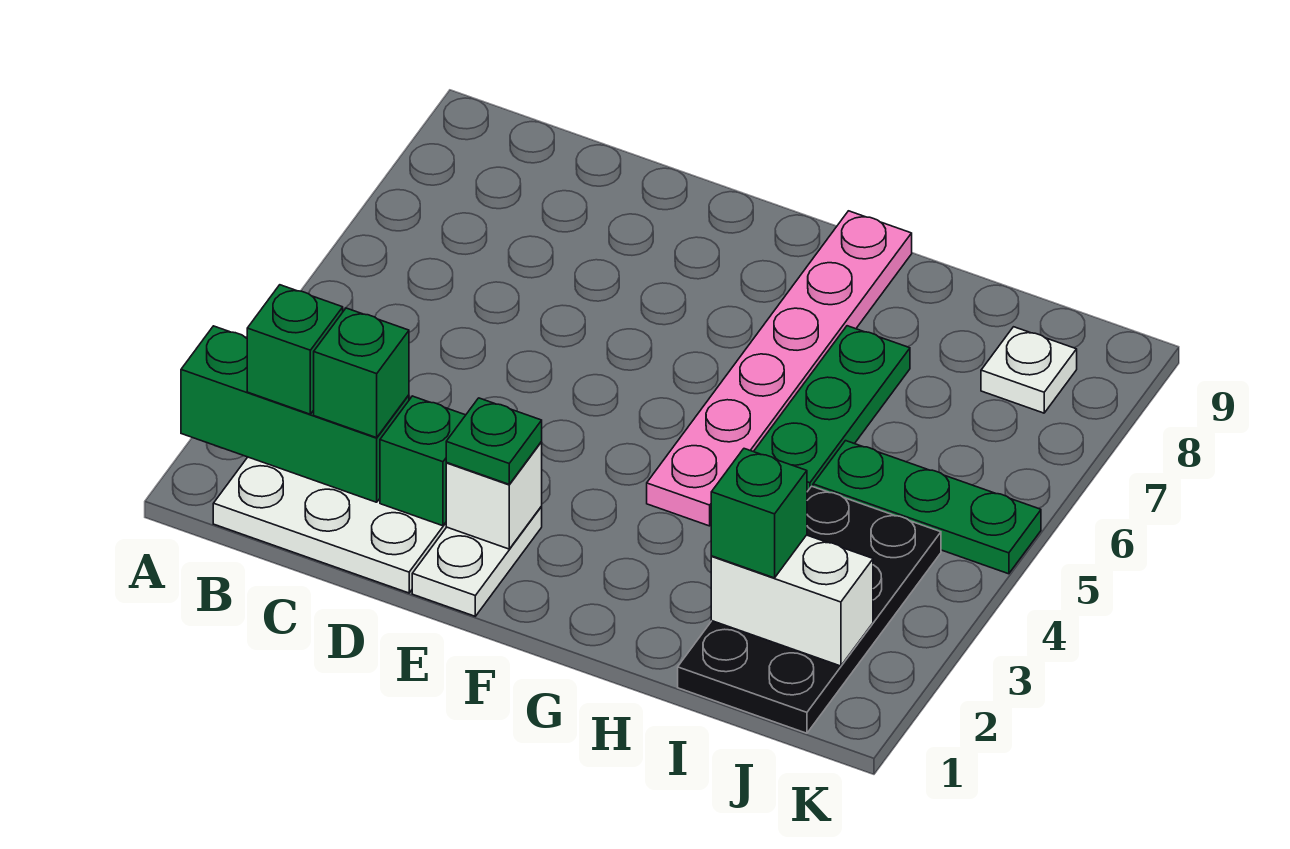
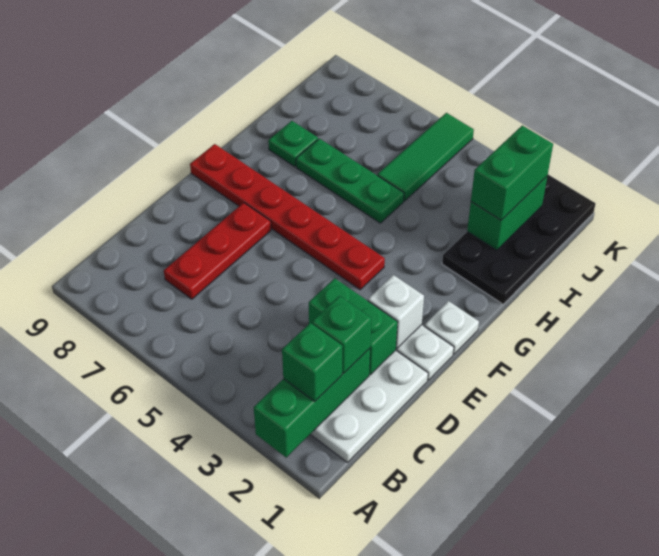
none -> red plate C7:E7 level 1
green brick D2 level 2 -> green brick D2:D3 level 2
green plate E2 level 3 -> green plate H8 level 1
none -> red plate F4:F9 level 1
pink plate G4:G9 level 1 -> none
black plate I1:J4 level 1 -> black plate H1:K2 level 1
white brick I2:J2 level 2 -> green brick I2:J2 level 2
green brick I2 level 3 -> green brick I2:J2 level 3
green plate I5:K5 level 1 -> green tile I5:K5 level 1
white plate J8 level 1 -> white plate F1 level 1

